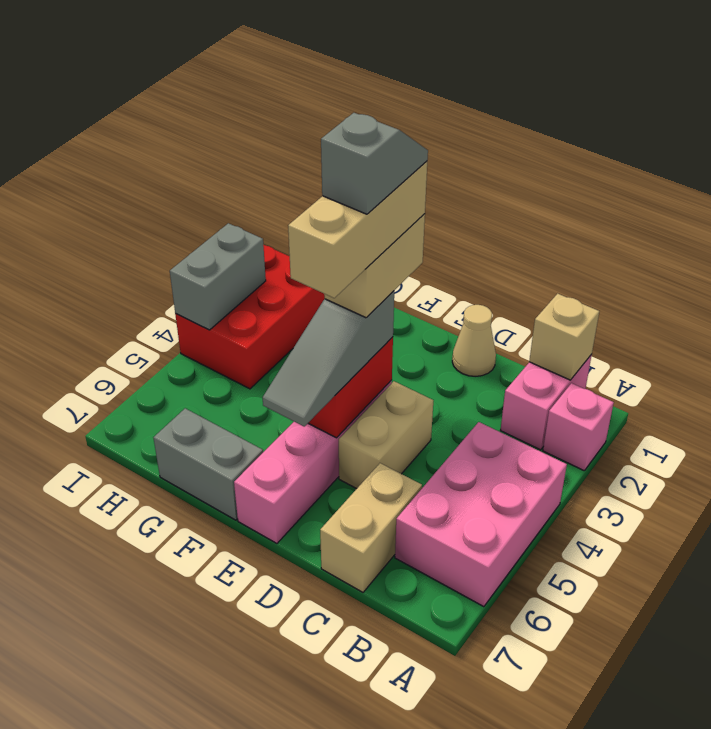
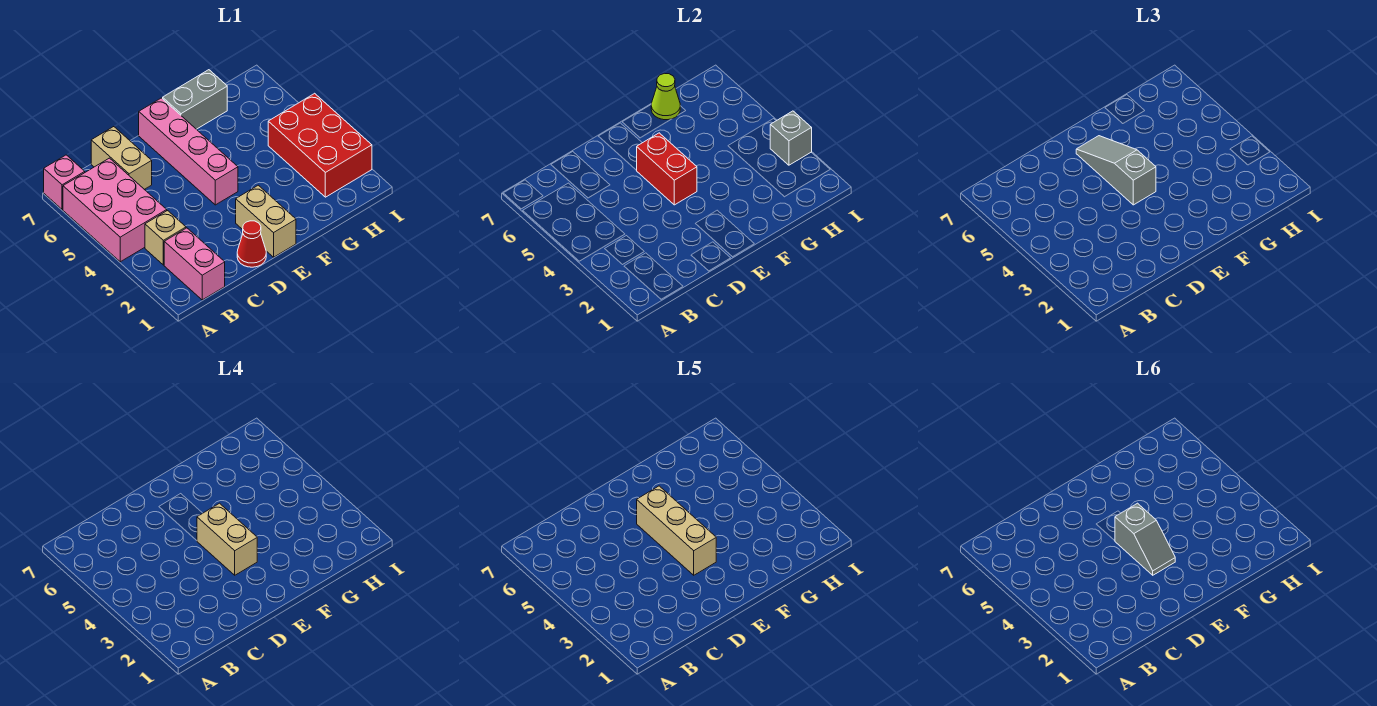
pink brick A2 level 1 -> pink brick A7 level 1
tan brick B1 level 2 -> tan brick B3 level 1
tan cone D1 level 1 -> red cone D1 level 1
tan brick D4:D5 level 1 -> tan brick E1:E2 level 1
none -> lime cone G7 level 2
grey brick I3:I4 level 2 -> grey brick I3 level 2

